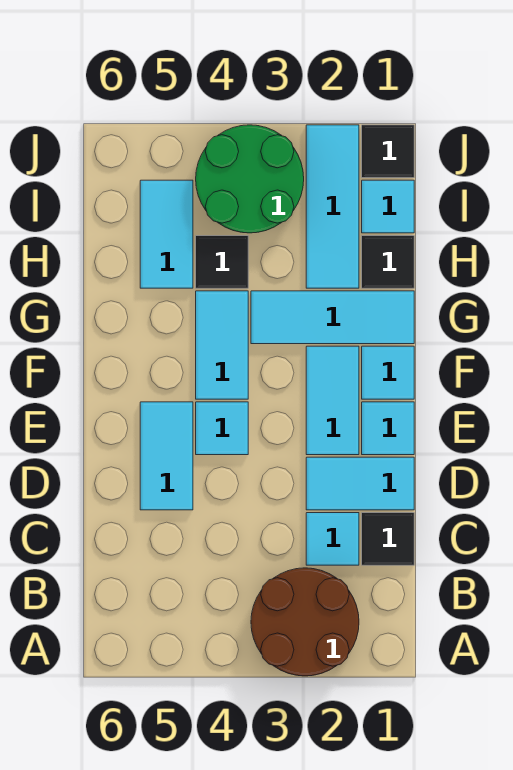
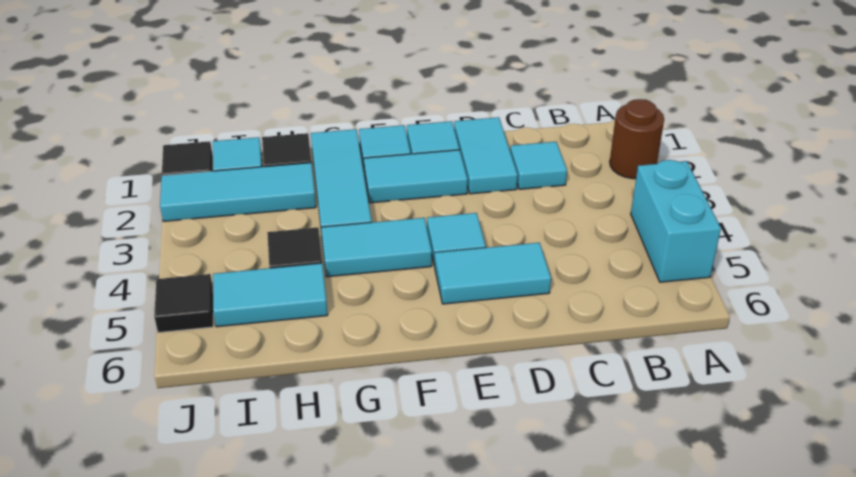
brown round brick A2:B3 level 1 -> brown round brick A2 level 1
none -> cyan brick A4:A5 level 1
black tile C1 level 1 -> black tile J5 level 1
green round brick I3:J4 level 1 -> none

